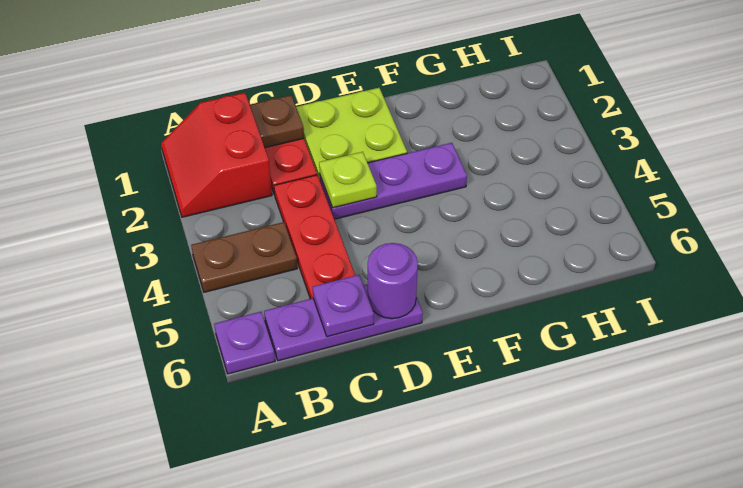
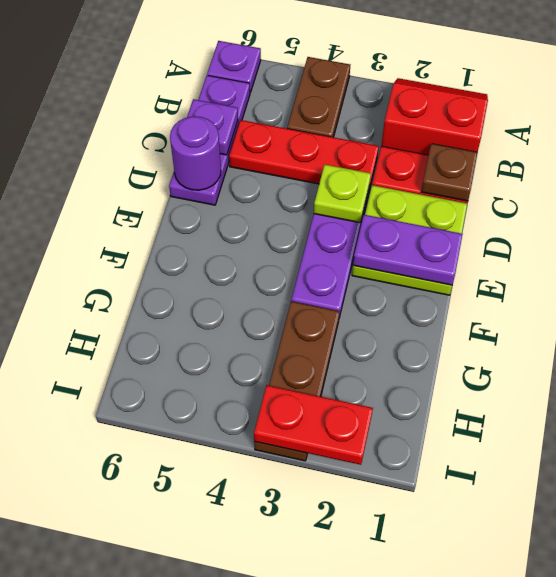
none -> purple plate E1:E2 level 2
none -> brown plate G3:I3 level 1
none -> red plate I2:I3 level 2

